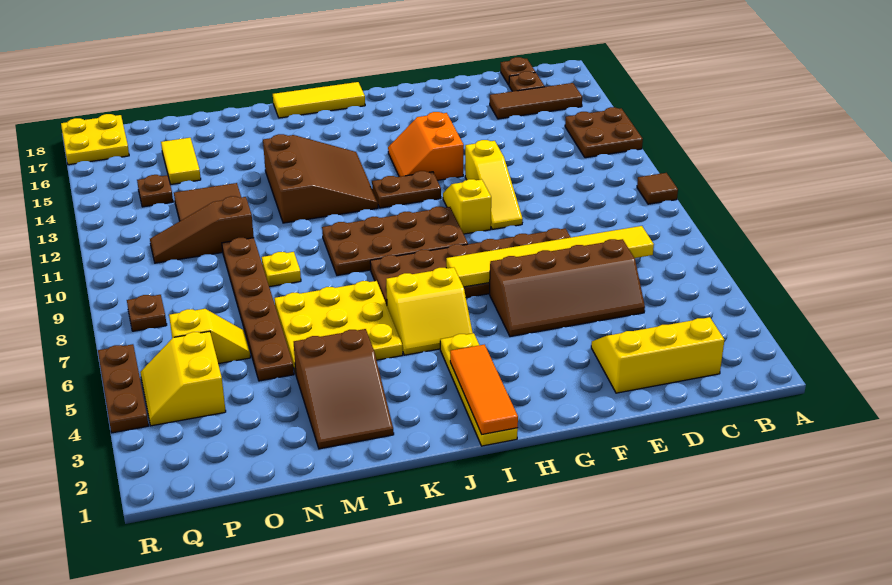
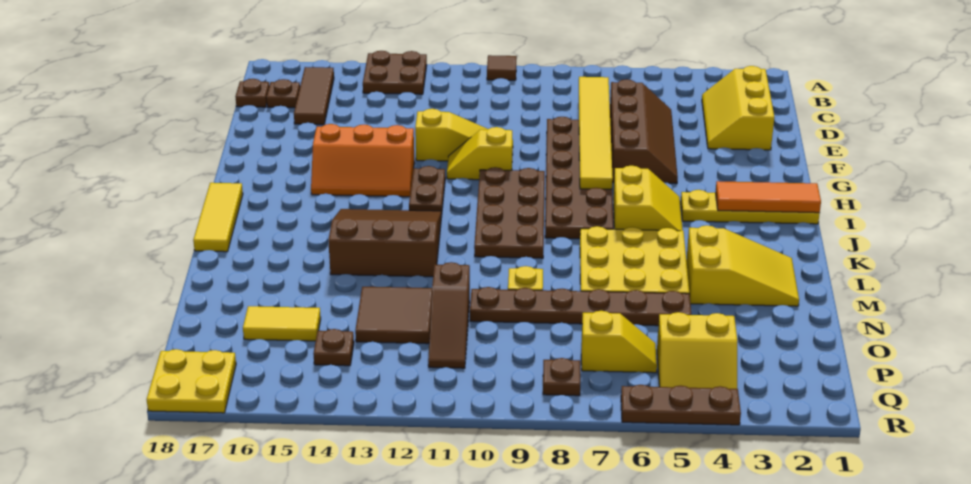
orange slope G13:H14 level 1 top G -> orange slope G13:H15 level 1 top G
brown slope L2:M4 level 1 top 4 -> yellow slope L2:M4 level 1 top 4
yellow slope O6:P6 level 1 top P -> yellow slope P6:P7 level 1 top 7

